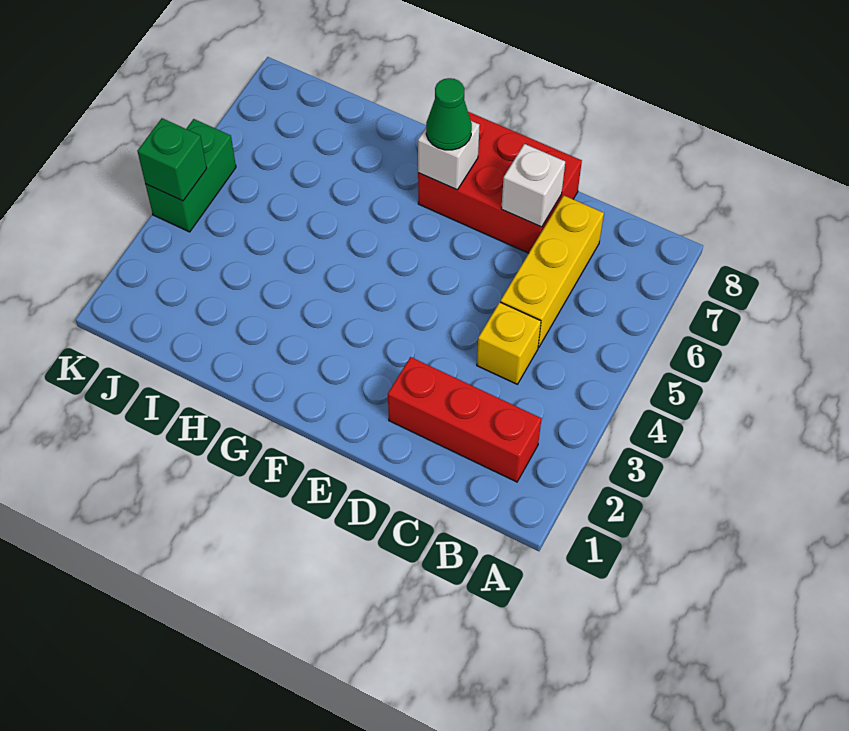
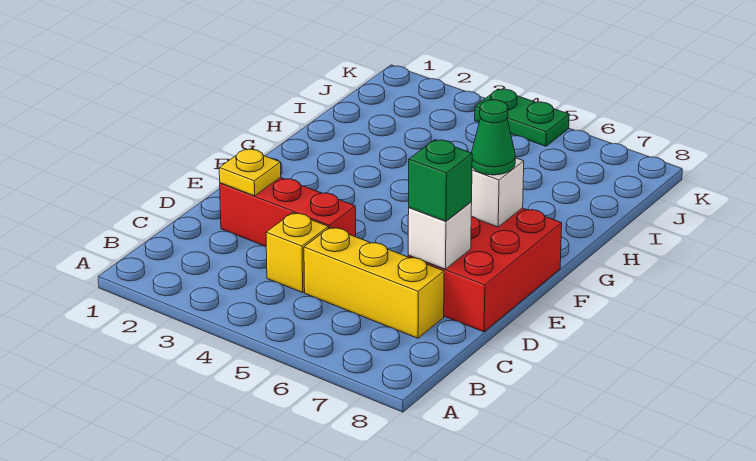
red brick B2:D2 level 1 -> red brick D2:D4 level 1
none -> yellow plate D2 level 2
green brick K4:K5 level 1 -> green plate K4:K5 level 1
green brick K4 level 2 -> green brick D7 level 3

